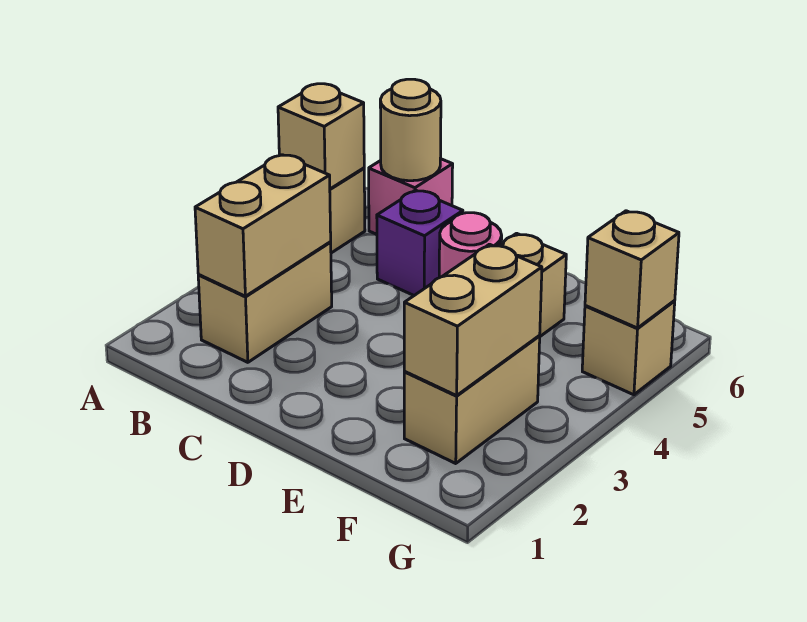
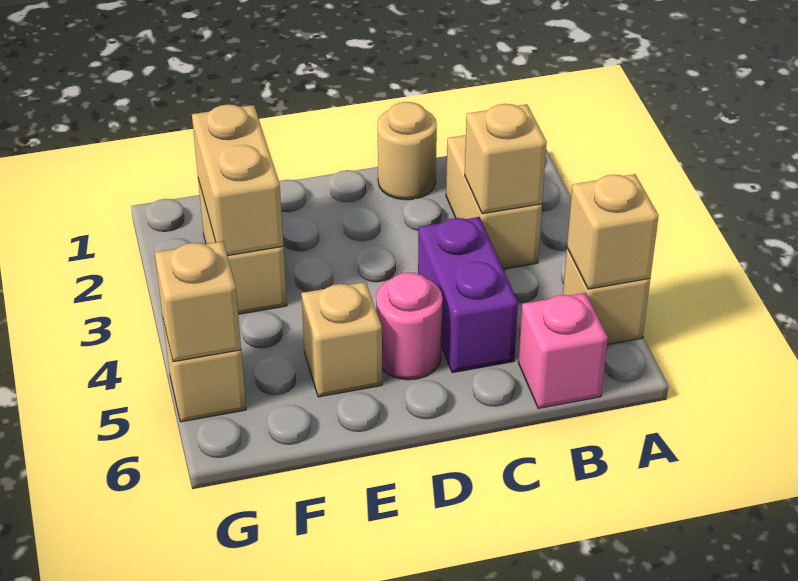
tan brick B2:B3 level 2 -> tan brick B3 level 2
tan round brick B6 level 2 -> tan round brick C1 level 1
purple brick C5 level 1 -> purple brick C4:C5 level 1

